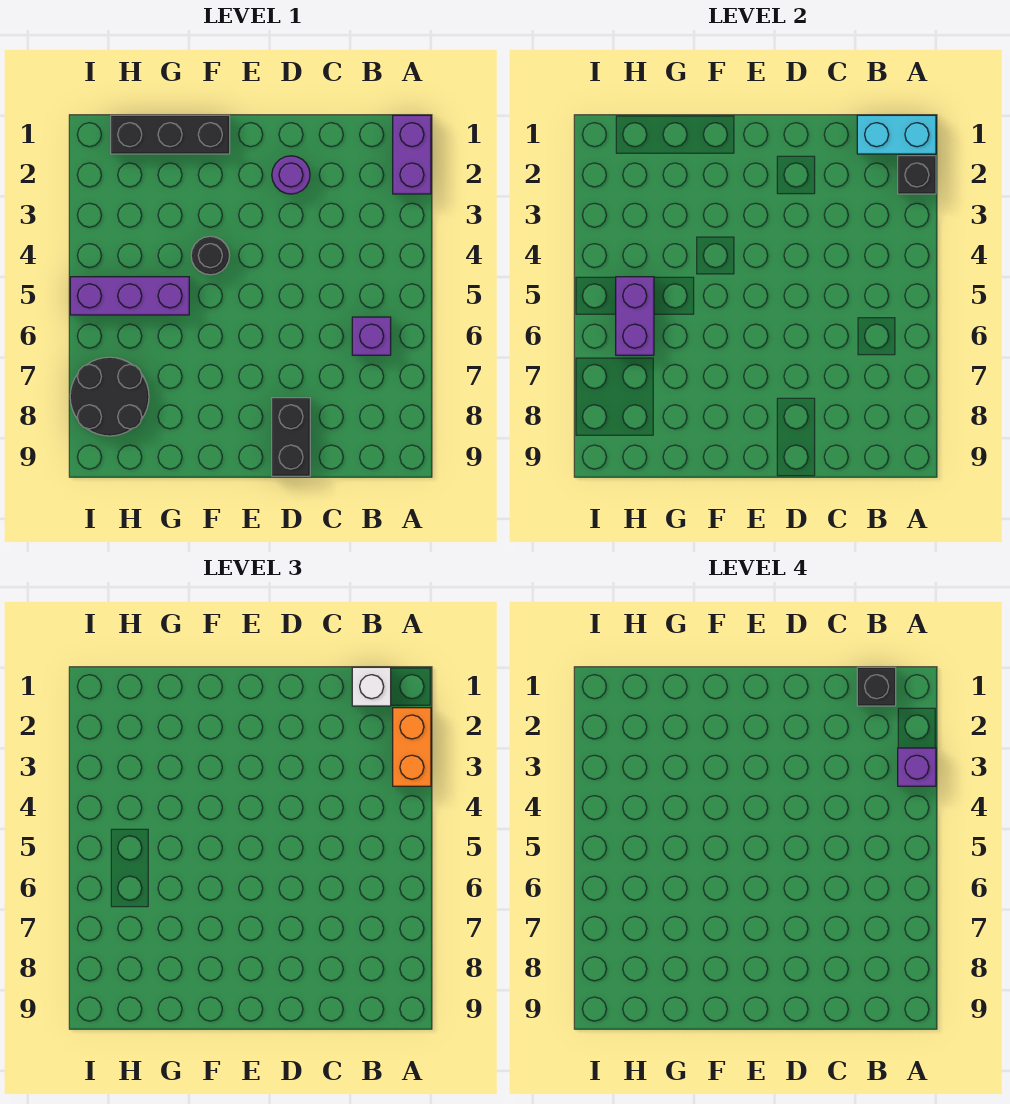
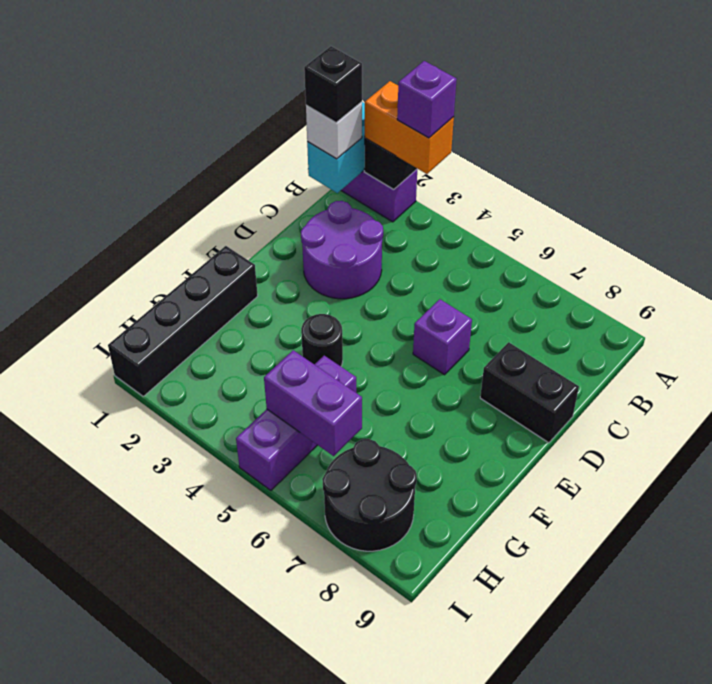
purple brick B6 level 1 -> purple brick D6 level 1
purple round brick D2 level 1 -> purple round brick C2:D3 level 1
black brick F1:H1 level 1 -> black brick F1:I1 level 1

